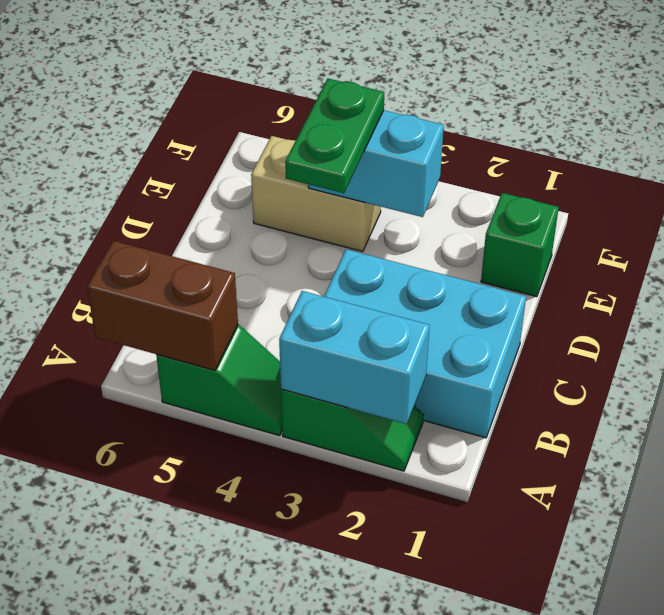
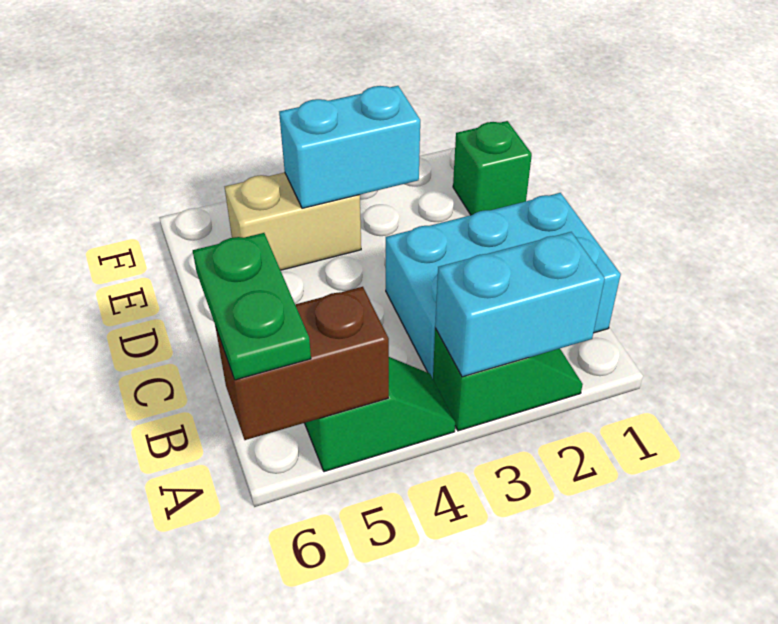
green plate D4:E4 level 3 -> green plate A6:B6 level 3

